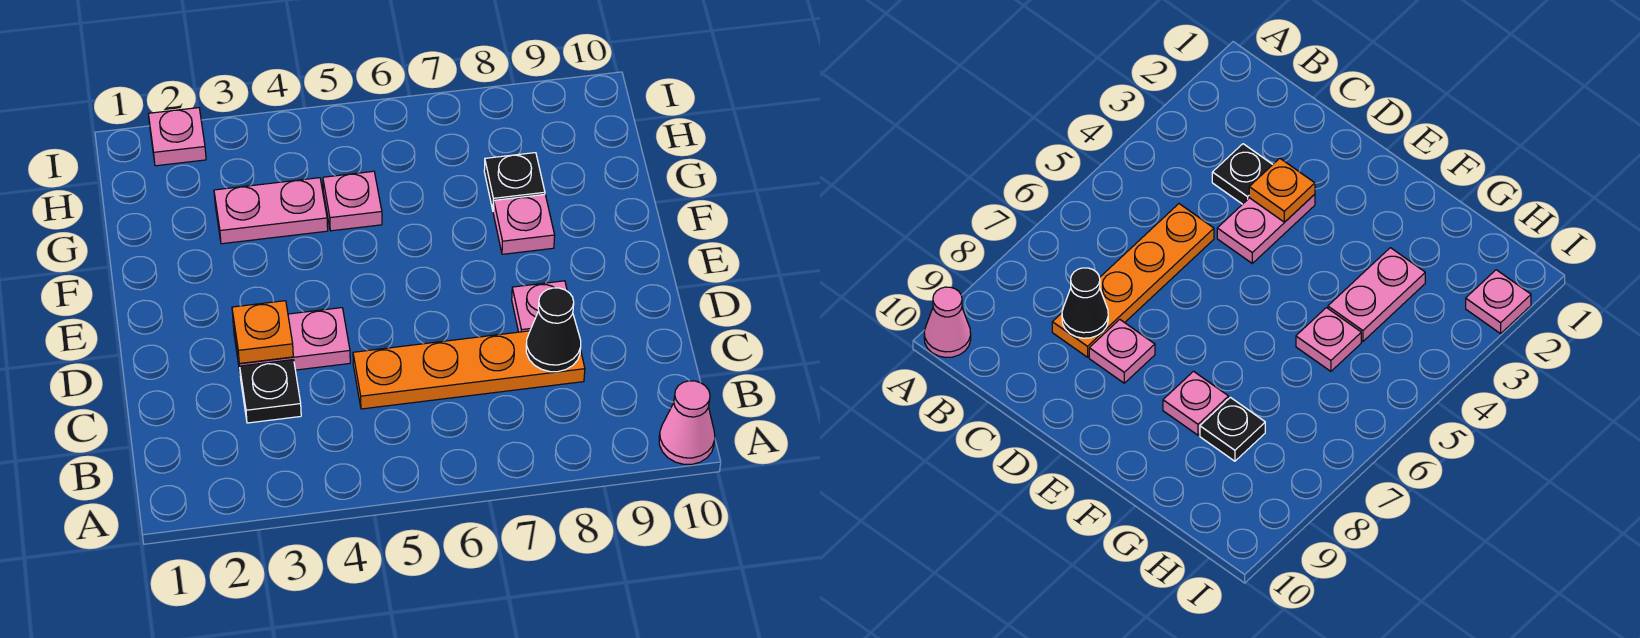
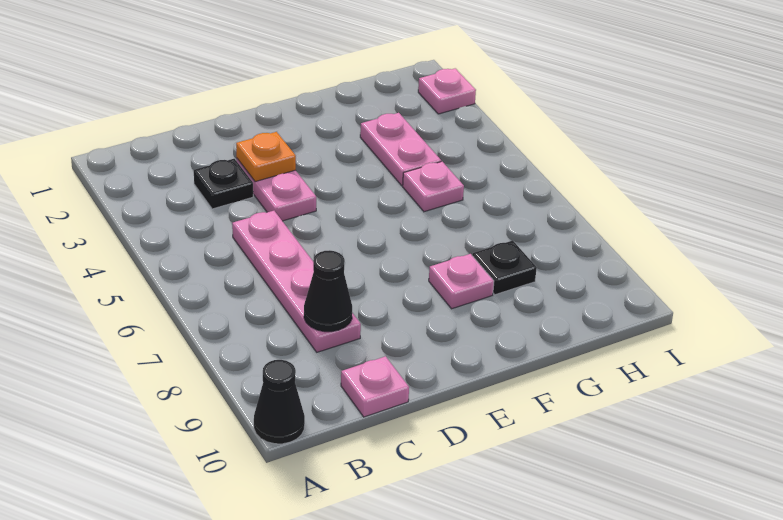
pink cone A10 level 1 -> black cone A10 level 1
orange plate C5:C8 level 1 -> pink plate C5:C8 level 1
pink plate D8 level 1 -> pink plate C10 level 1

